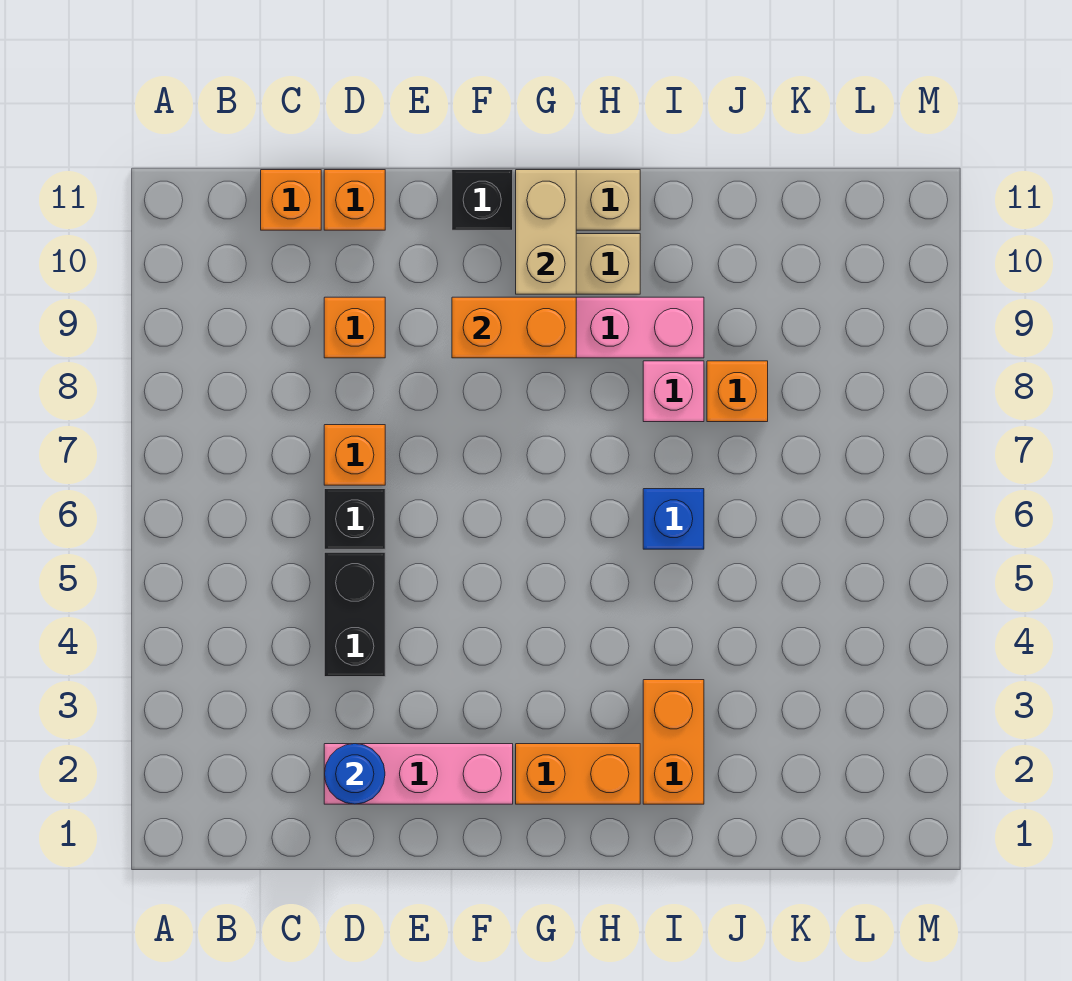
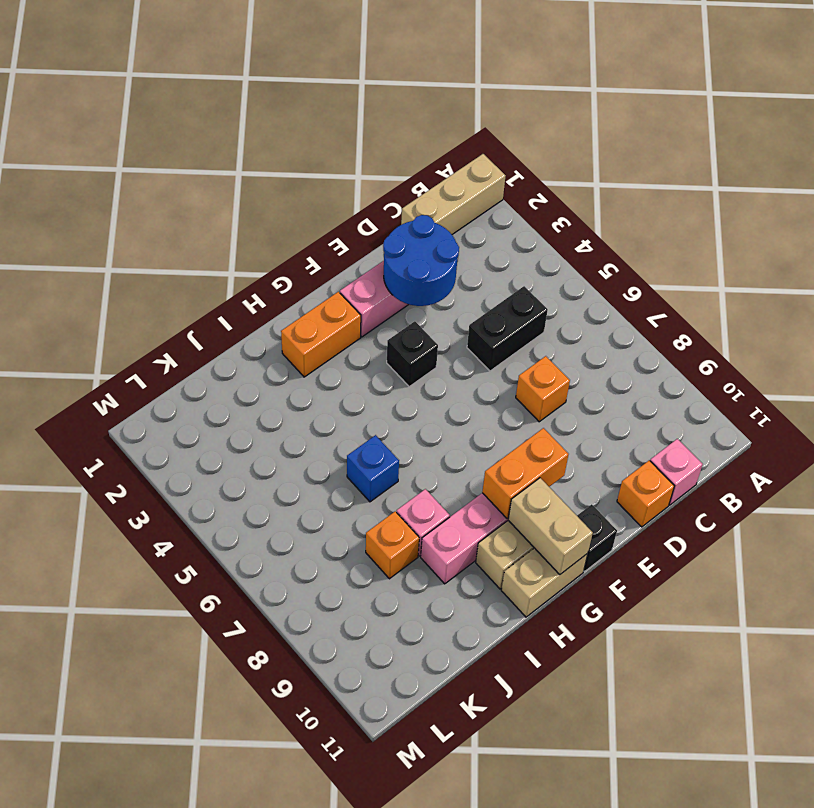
none -> tan brick A1:C1 level 1
orange brick C11 level 1 -> pink brick C11 level 1
blue round brick D2 level 2 -> blue round brick D2:E3 level 2
black brick D4:D5 level 1 -> black brick C5:D5 level 1
black brick D6 level 1 -> black brick F4 level 1
orange brick D9 level 1 -> none
orange brick I2:I3 level 1 -> none

